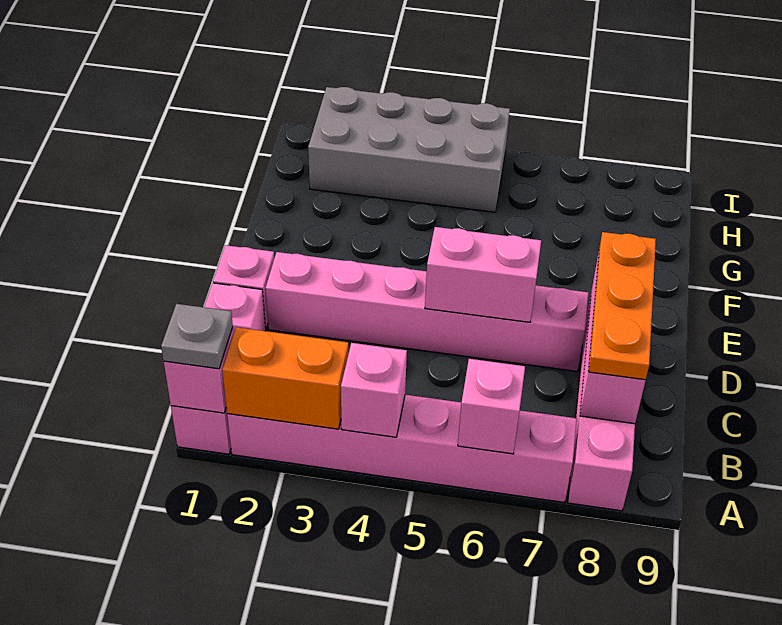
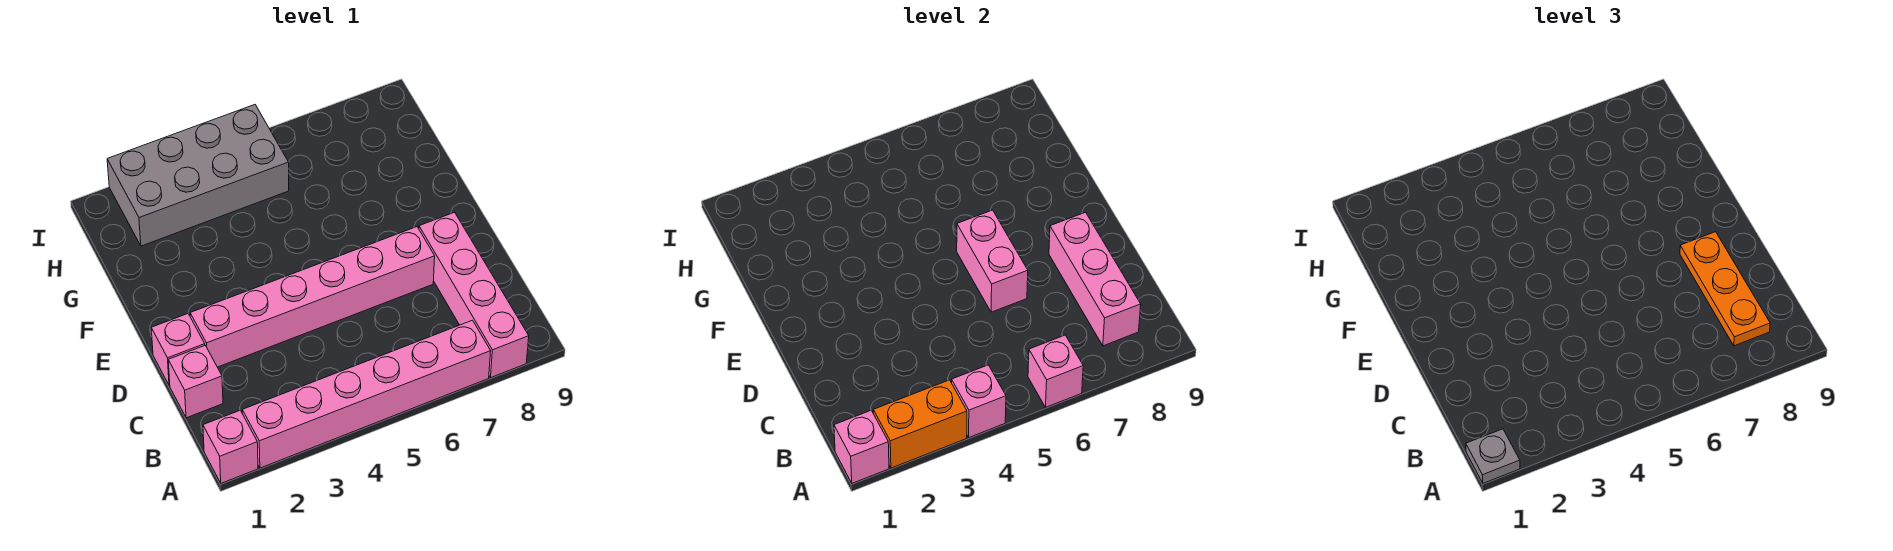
pink brick D5:D6 level 2 -> pink brick D6:E6 level 2

